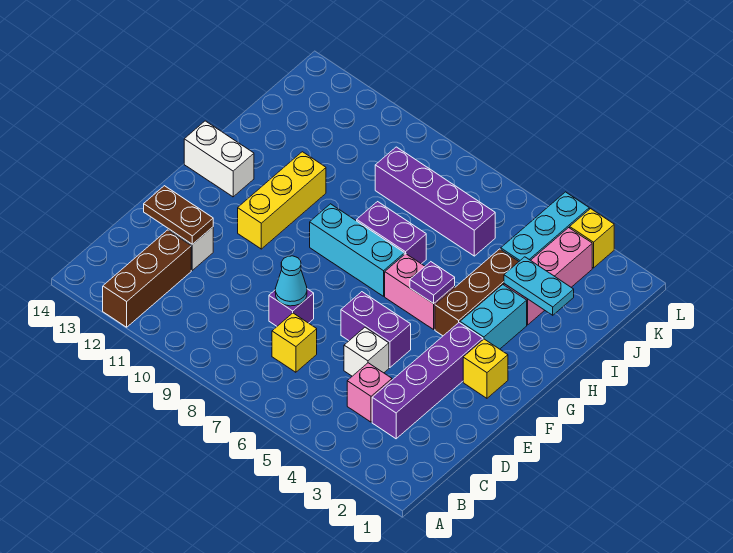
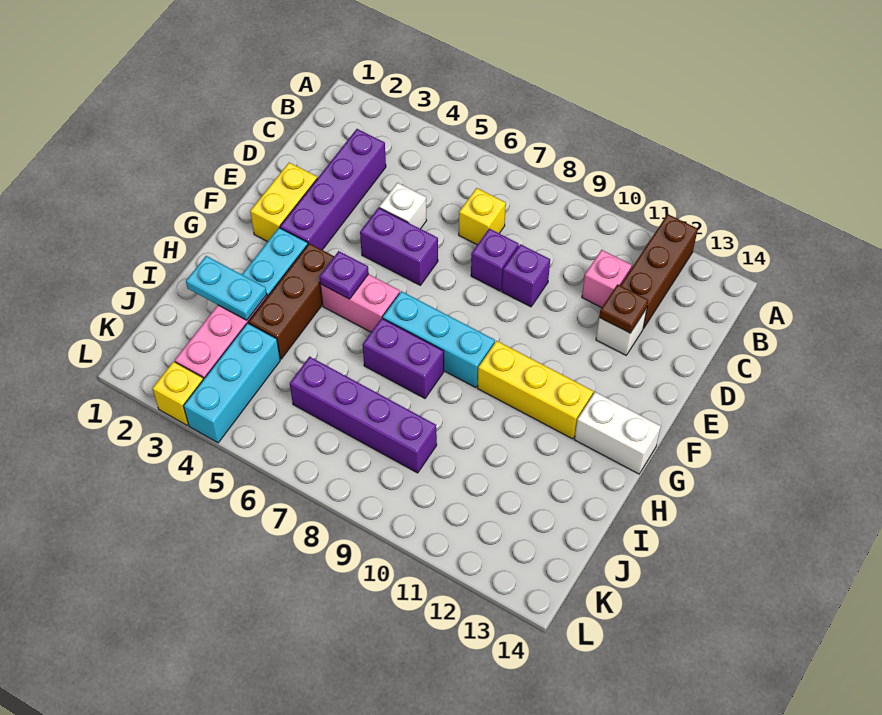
pink brick C4 level 1 -> pink brick C11 level 1
cyan cone D8 level 2 -> none
none -> purple brick D9 level 1
brown plate D12:D13 level 2 -> brown plate D12 level 2
yellow brick F2 level 1 -> yellow brick E2:F2 level 1
yellow brick F11:H11 level 1 -> yellow brick G10:G12 level 1

